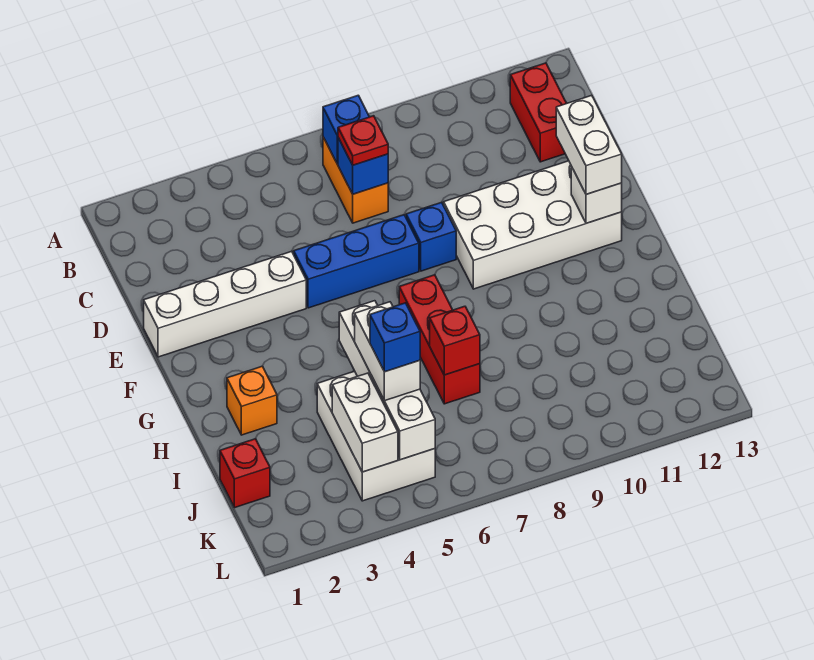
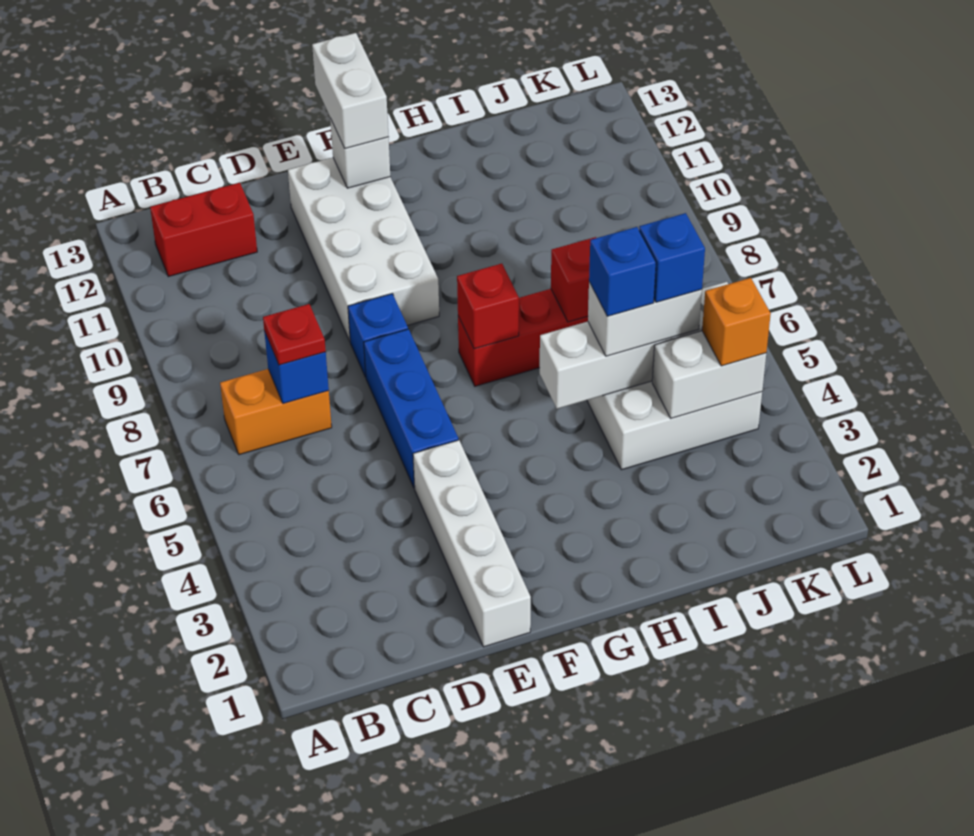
blue brick B7 level 2 -> blue brick I5 level 4
white brick E12:F12 level 3 -> white brick F12:F13 level 3
orange brick H2 level 1 -> orange brick K4 level 3
red brick J1 level 1 -> red brick G7 level 2

